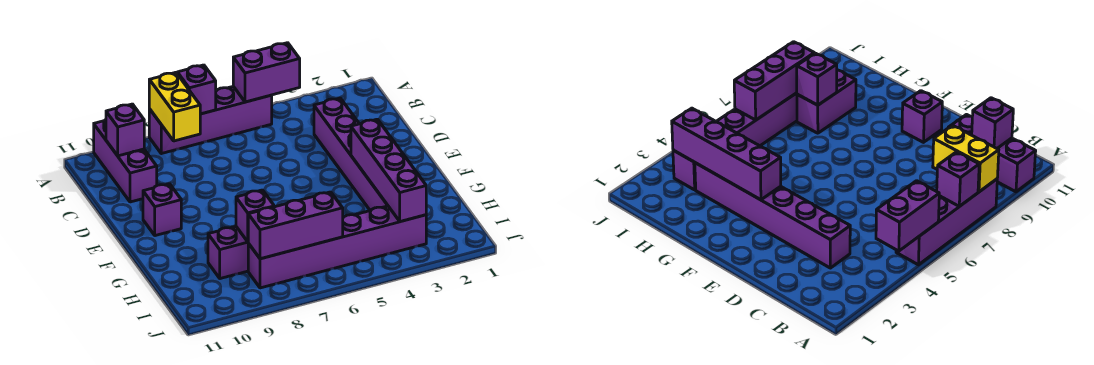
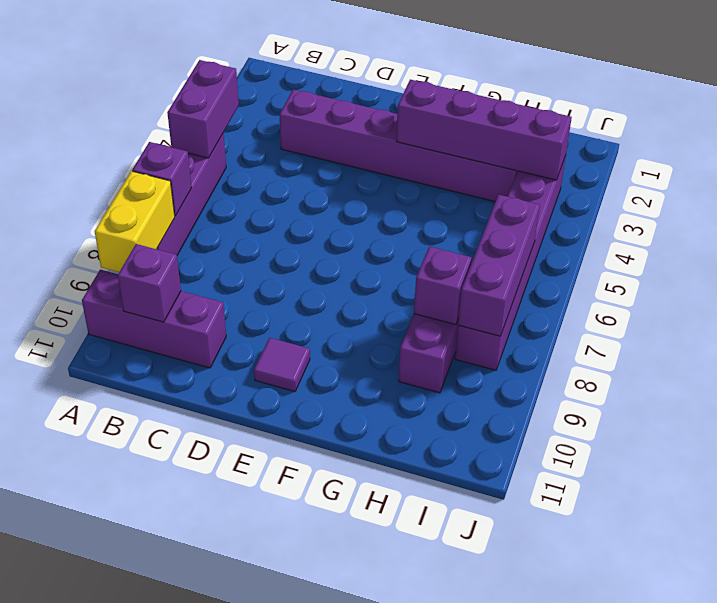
yellow brick A8:B8 level 2 -> yellow brick A8:A9 level 2
purple brick E10 level 1 -> purple tile E10 level 1

